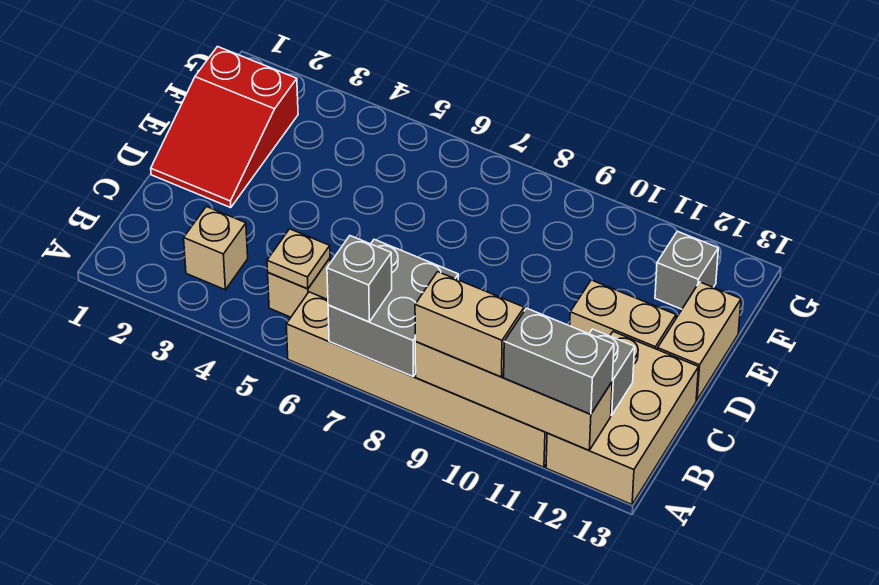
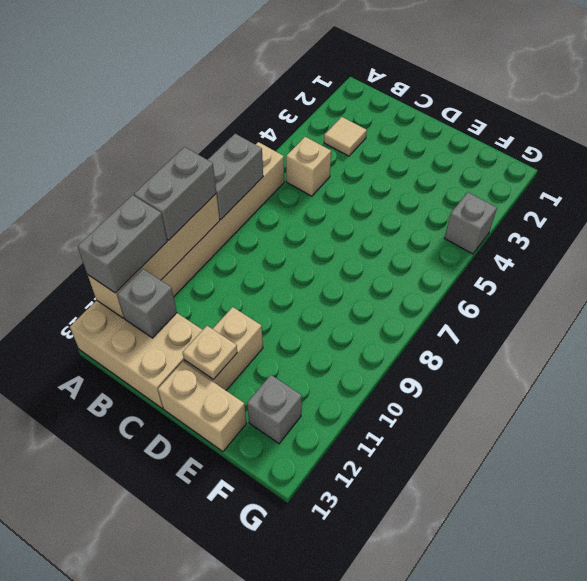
grey brick A7:B8 level 2 -> grey brick A7:A8 level 2
grey brick A7 level 3 -> grey brick G4 level 1
tan brick A9:A10 level 3 -> grey brick A9:A10 level 3
tan brick B3 level 1 -> tan tile B3 level 1
tan plate B5 level 2 -> tan plate D12 level 2
red slope D1:F2 level 1 top F -> none

